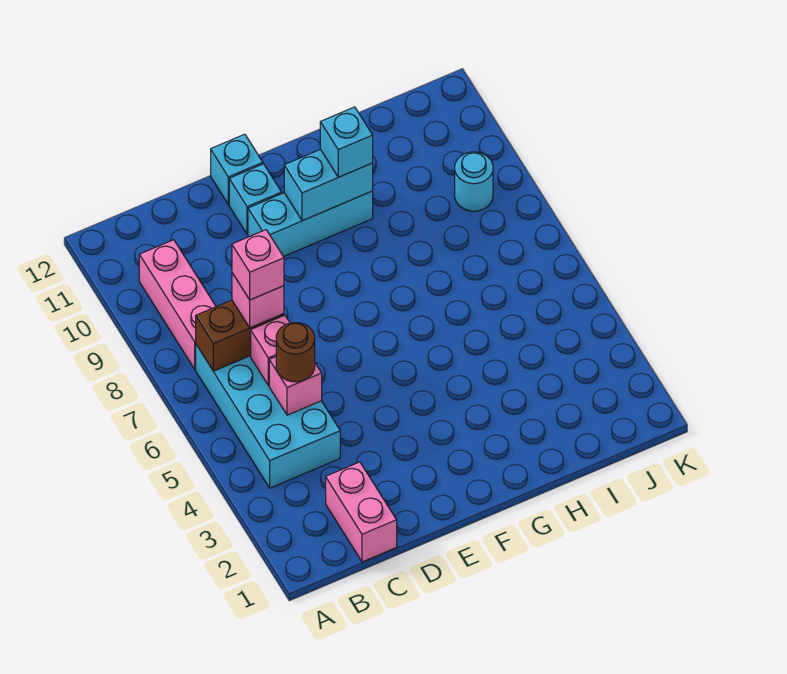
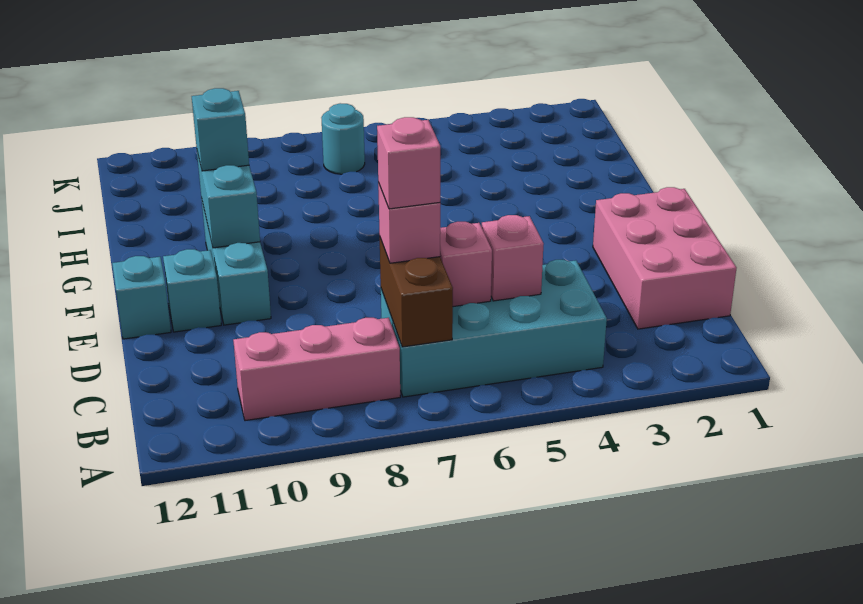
pink brick C1:C2 level 1 -> pink brick C1:E2 level 1
brown round brick C5 level 3 -> none
cyan round brick J9 level 1 -> cyan round brick J7 level 1

